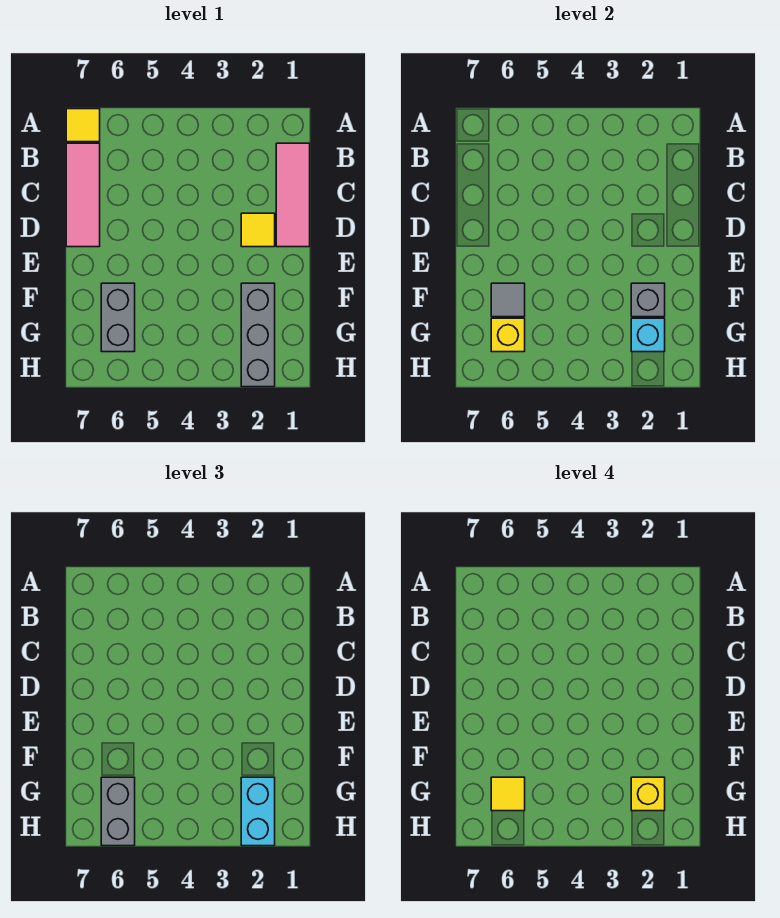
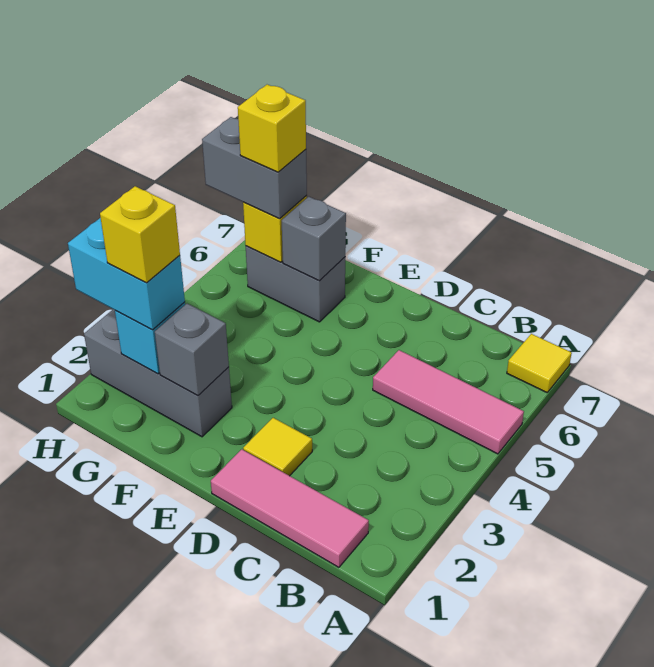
pink tile B7:D7 level 1 -> pink tile A5:C5 level 1
grey tile F6 level 2 -> grey brick F6 level 2
yellow tile G6 level 4 -> yellow brick G6 level 4

